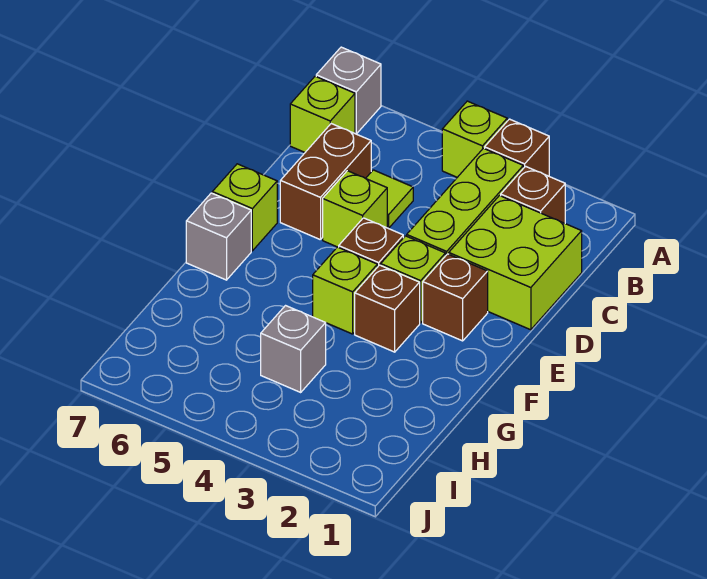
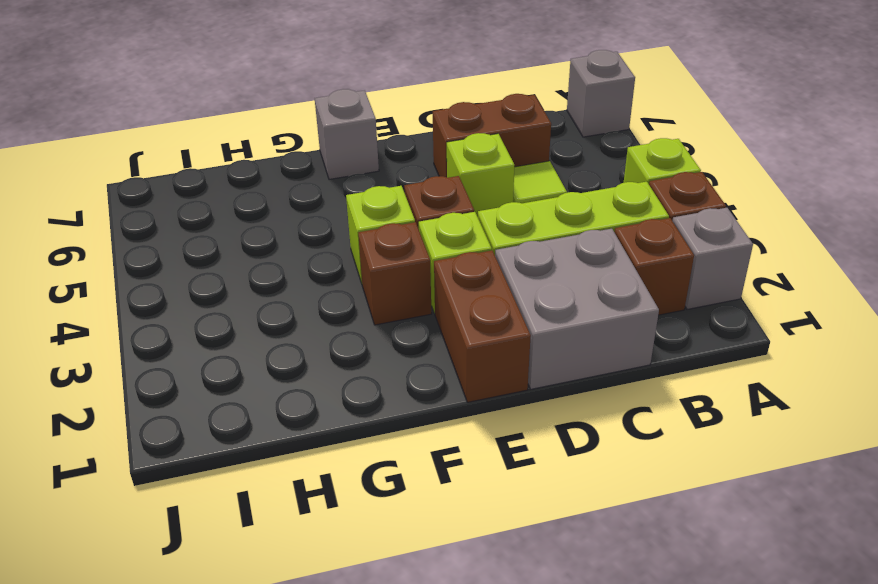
lime brick B7 level 1 -> none
lime brick C1:D2 level 1 -> grey brick C1:D2 level 1
brown brick E2 level 1 -> brown brick E1:E2 level 1
lime brick E7 level 1 -> none
grey brick H4 level 1 -> grey brick A2 level 1

